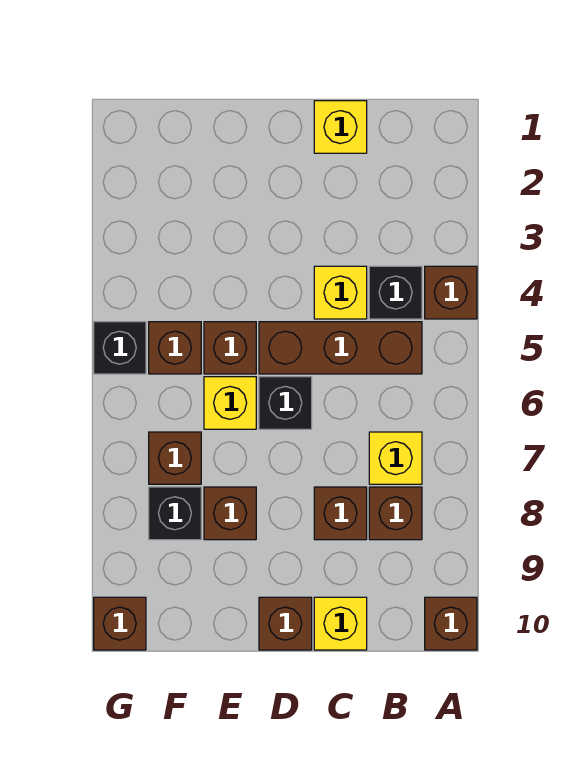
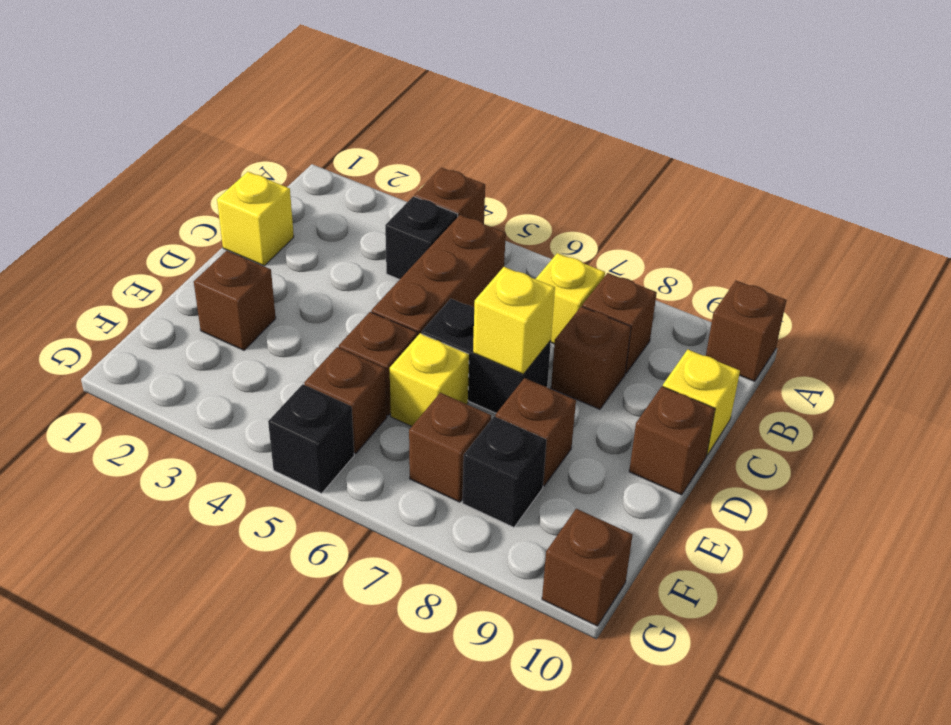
yellow brick C4 level 1 -> yellow brick D7 level 2
black brick D6 level 1 -> black brick D6:D7 level 1
none -> brown brick E2 level 1

